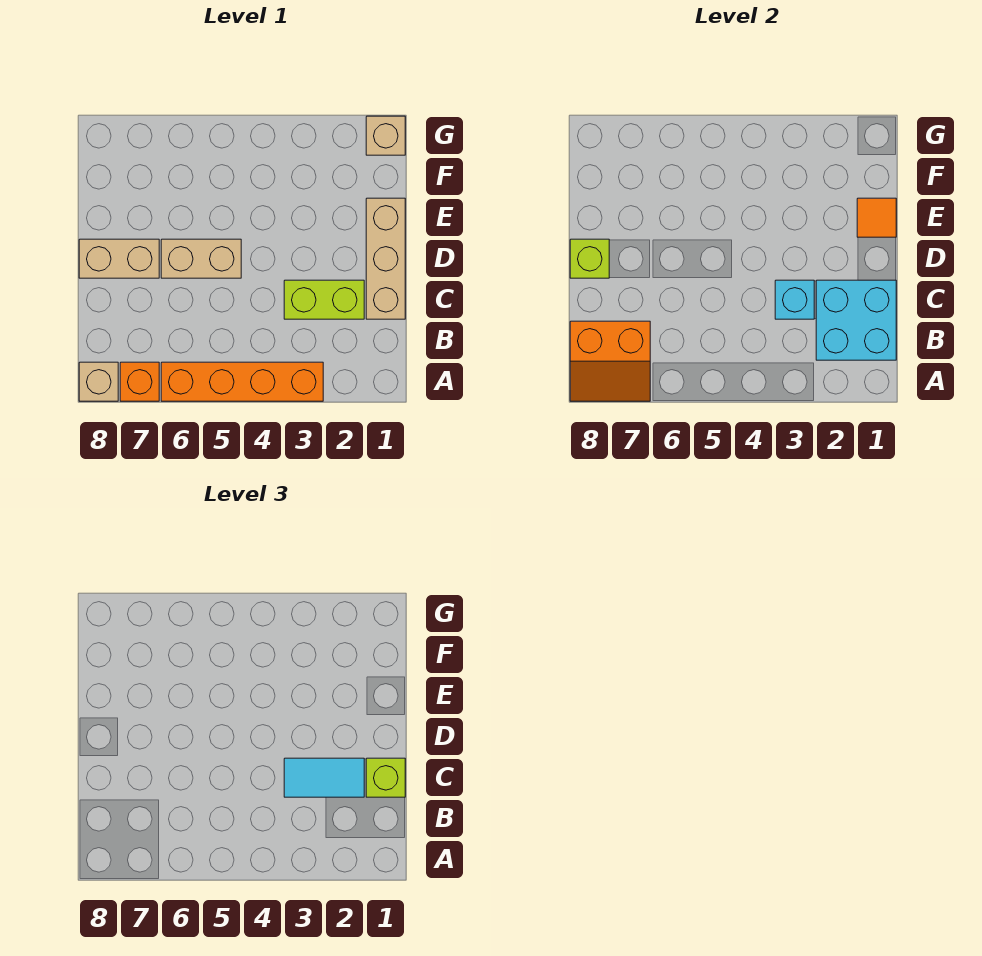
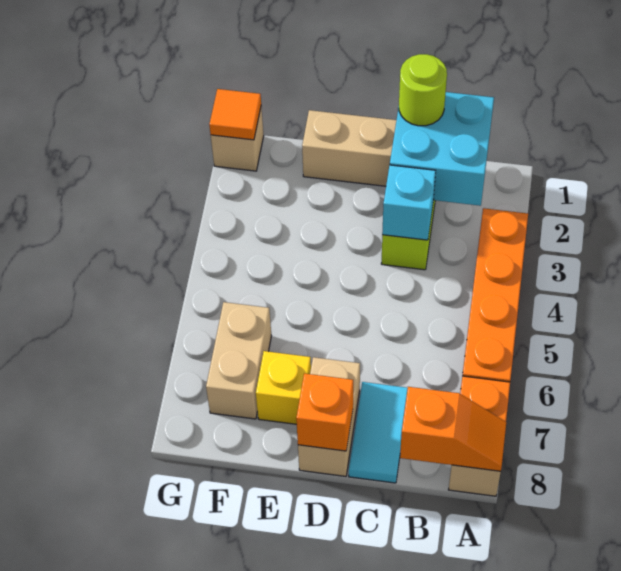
orange slope A7:B8 level 2 top B -> orange slope A8:B8 level 2 top B
lime brick C1 level 3 -> lime round brick C1 level 3
cyan tile C2:C3 level 3 -> cyan tile C7:C8 level 1
tan brick D5:D6 level 1 -> tan brick F6:F7 level 1
lime brick D8 level 2 -> orange brick D8 level 2
orange tile E1 level 2 -> orange tile G1 level 2
none -> yellow brick E7 level 1

